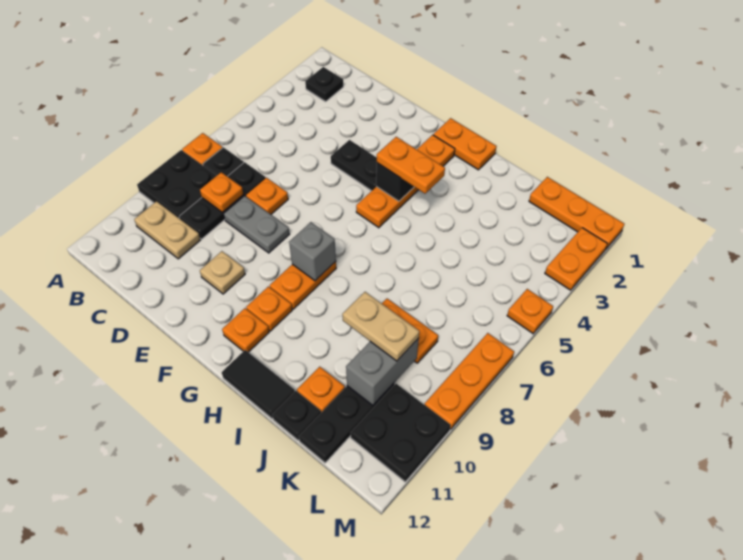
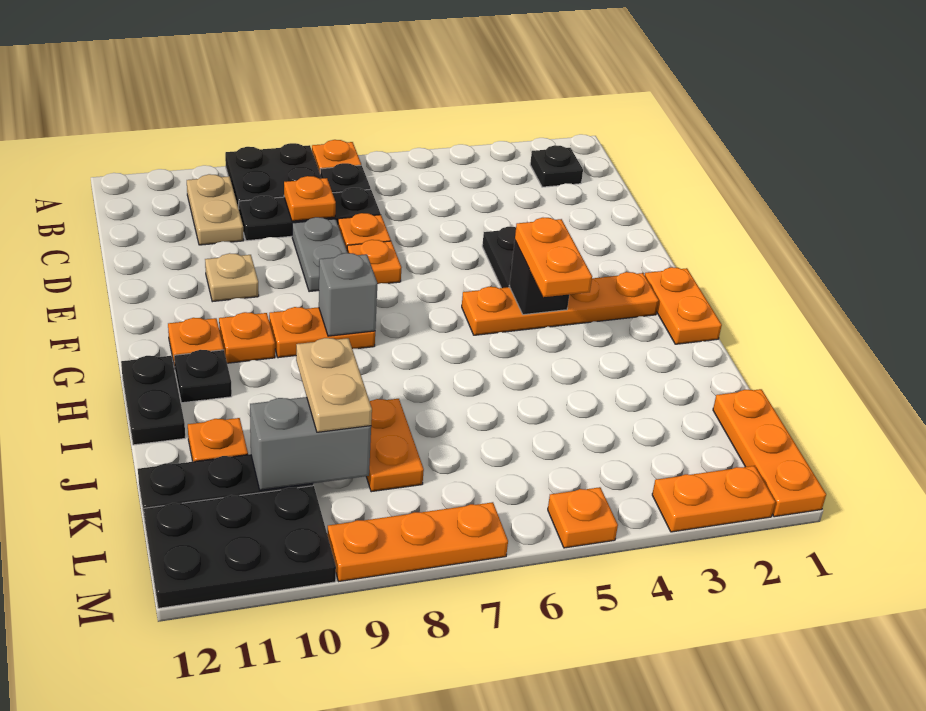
none -> orange plate E7 level 1
black tile H12:I12 level 1 -> black plate H12:I12 level 1
black plate J12 level 1 -> black plate H11 level 1
black plate L10:M11 level 1 -> black plate L10:M12 level 1

